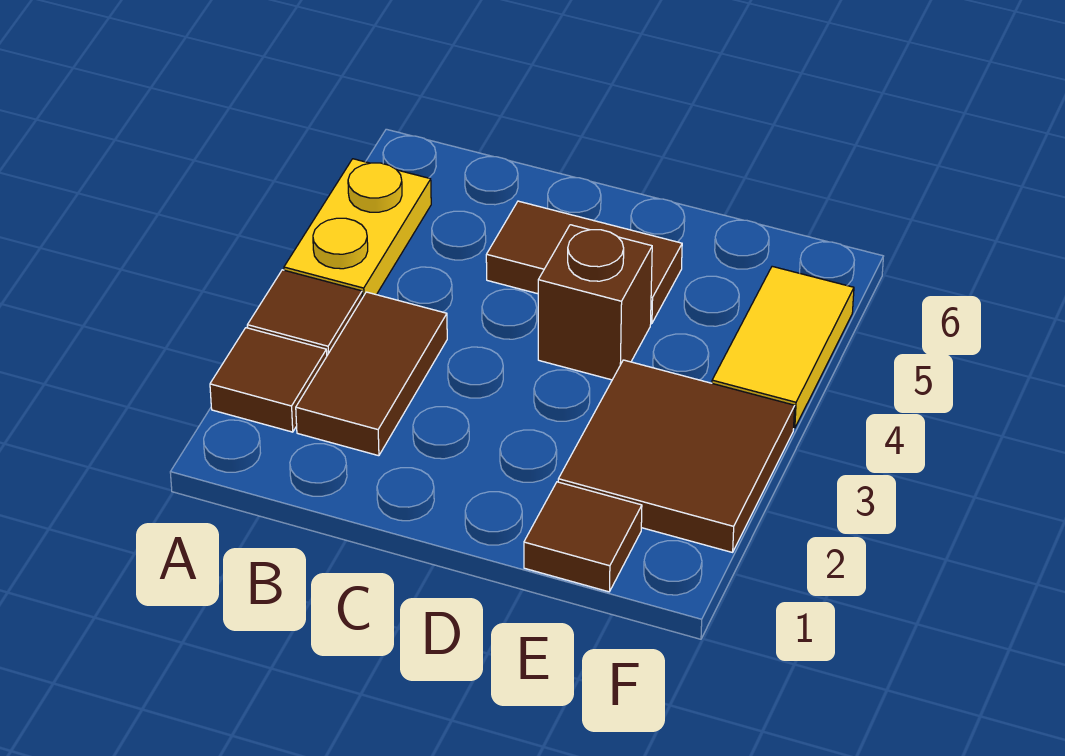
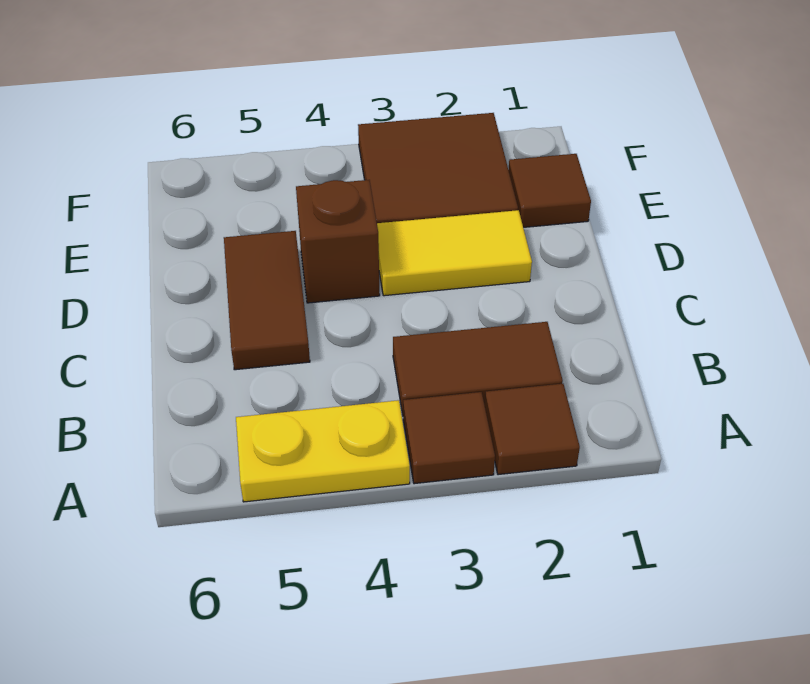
yellow tile F4:F5 level 1 -> yellow tile D2:D3 level 1

